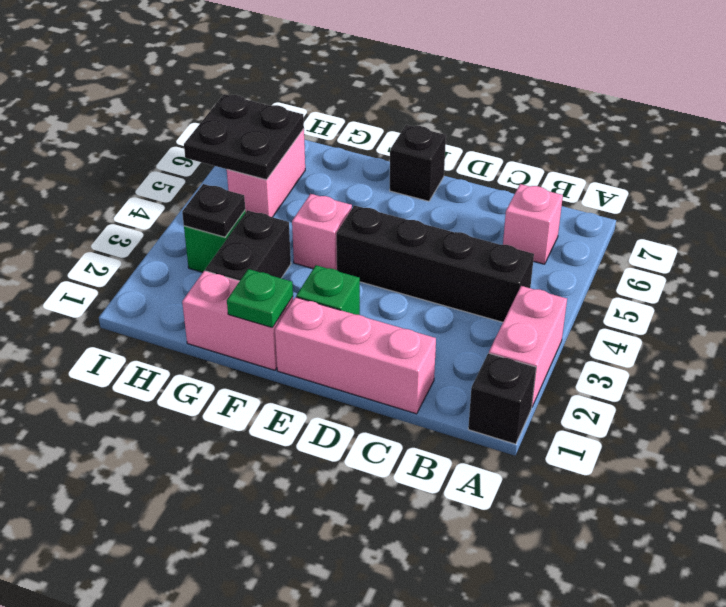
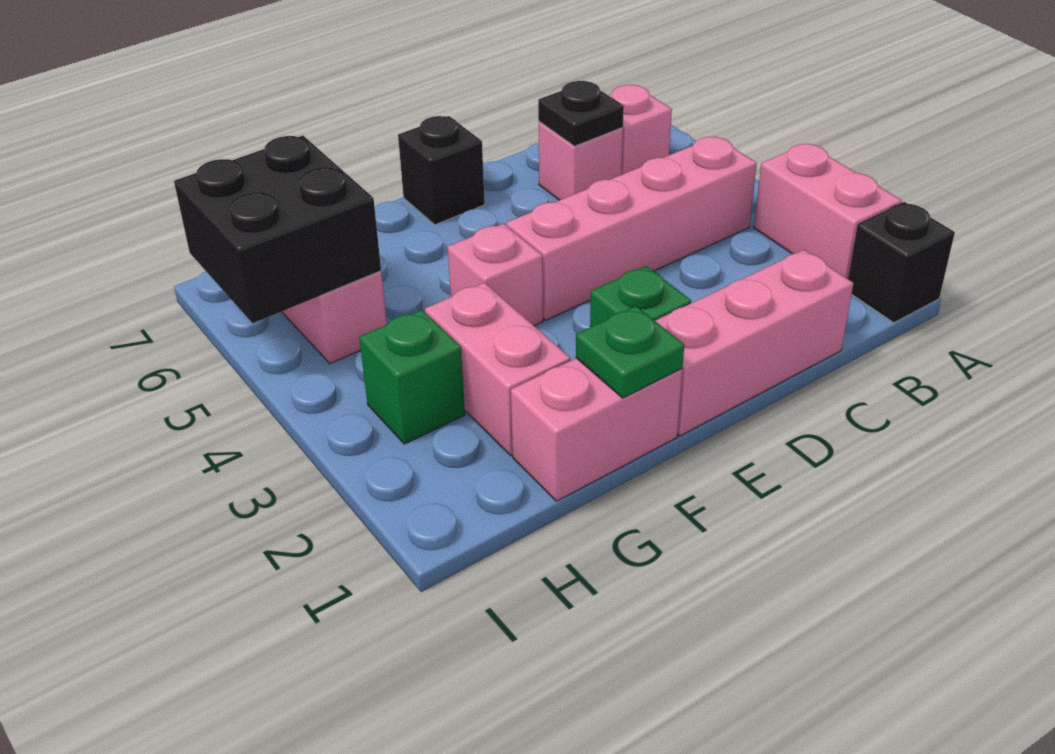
black brick B4:E4 level 1 -> pink brick B4:E4 level 1
none -> pink brick C6 level 1
black brick G2:G3 level 1 -> pink brick G2:G3 level 1
black plate H3 level 2 -> black plate C6 level 2
black plate H5:I6 level 2 -> black brick H5:I6 level 2

